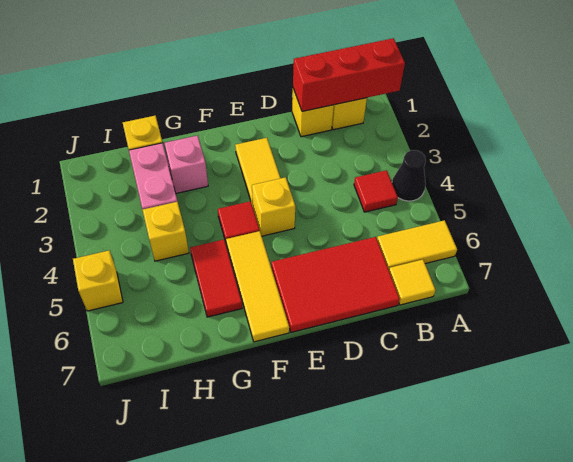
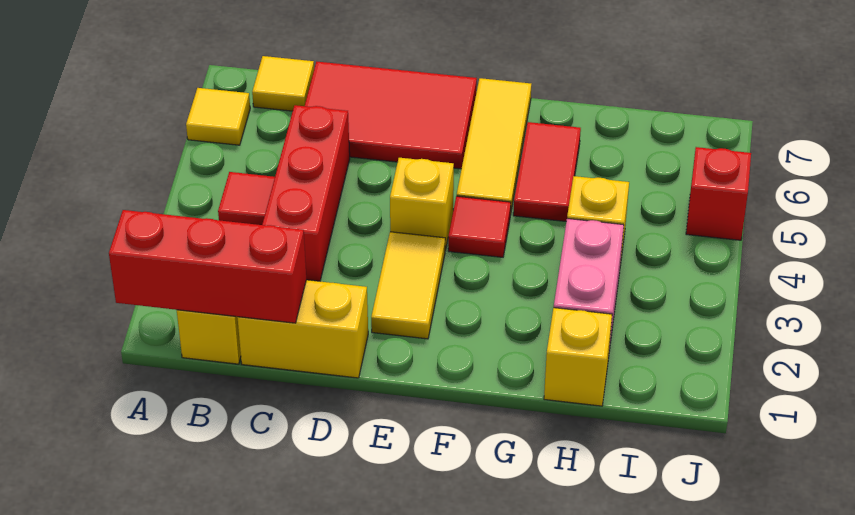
black cone A4 level 1 -> none
yellow tile A6:B6 level 1 -> yellow tile A6 level 1
yellow brick C1 level 1 -> yellow brick C1:D1 level 1
none -> red brick C3:C5 level 1
pink brick G2 level 1 -> none
yellow brick J5 level 1 -> red brick J5 level 1

